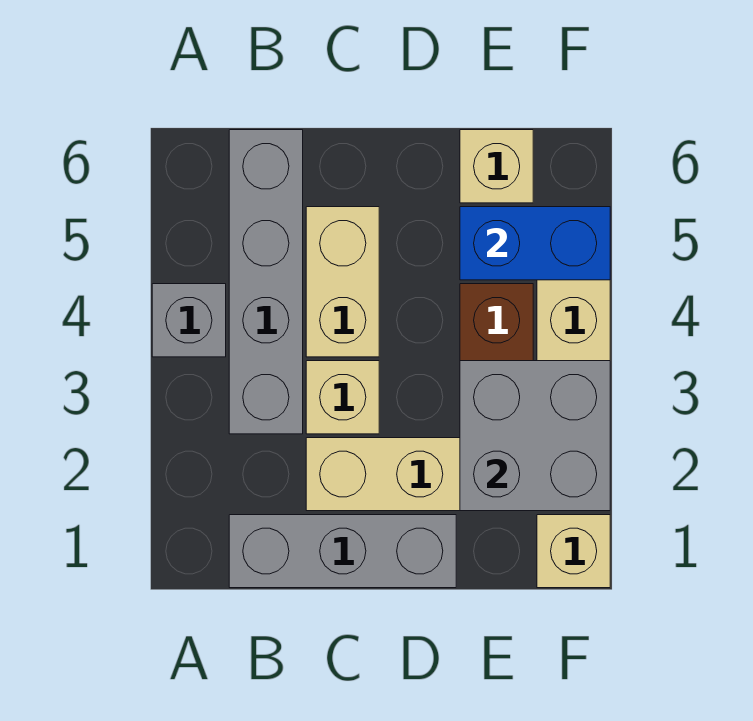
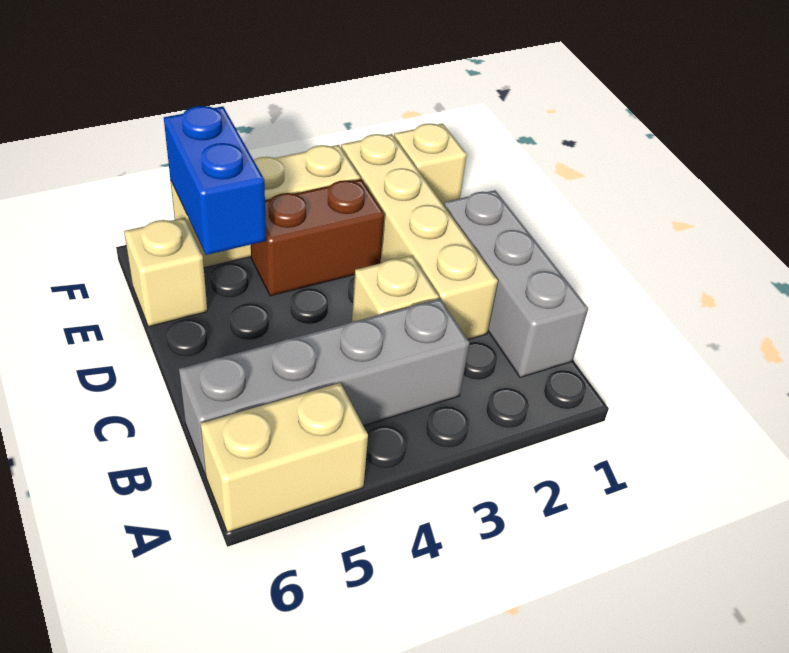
grey brick A4 level 1 -> none
tan brick C4:C5 level 1 -> tan brick A5:A6 level 1
grey brick E2:F3 level 2 -> none

